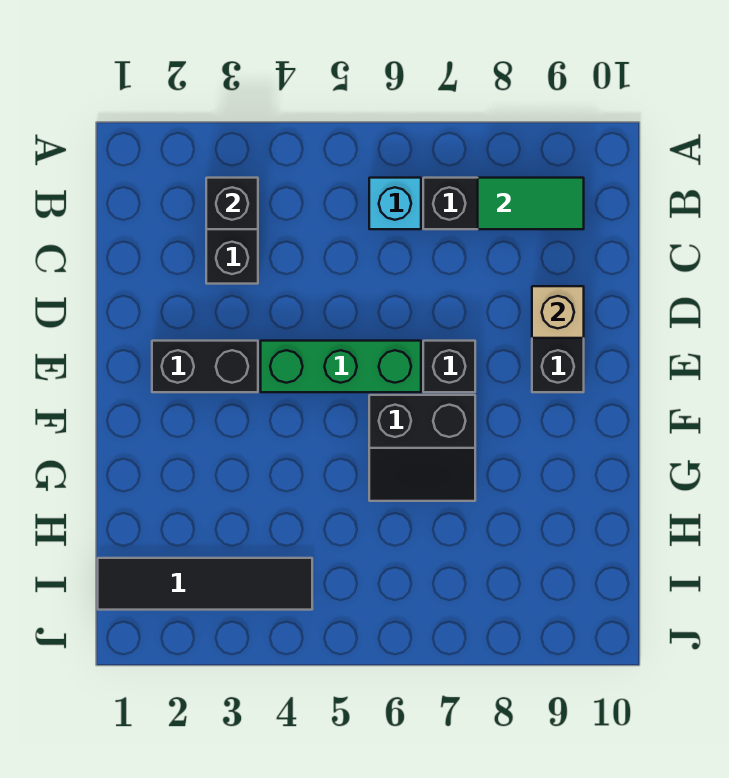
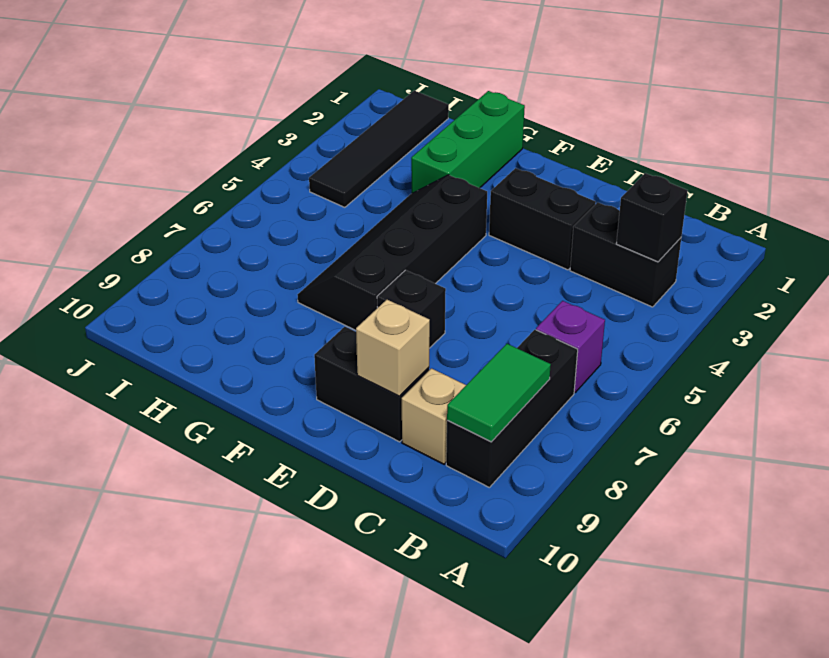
cyan brick B6 level 1 -> purple brick B6 level 1
none -> tan brick C9 level 1
black brick E2:E3 level 1 -> black brick D3:E3 level 1
green brick E4:E6 level 1 -> green brick G1:G3 level 1
black slope F6:G7 level 1 top F -> black slope F4:G7 level 1 top F

